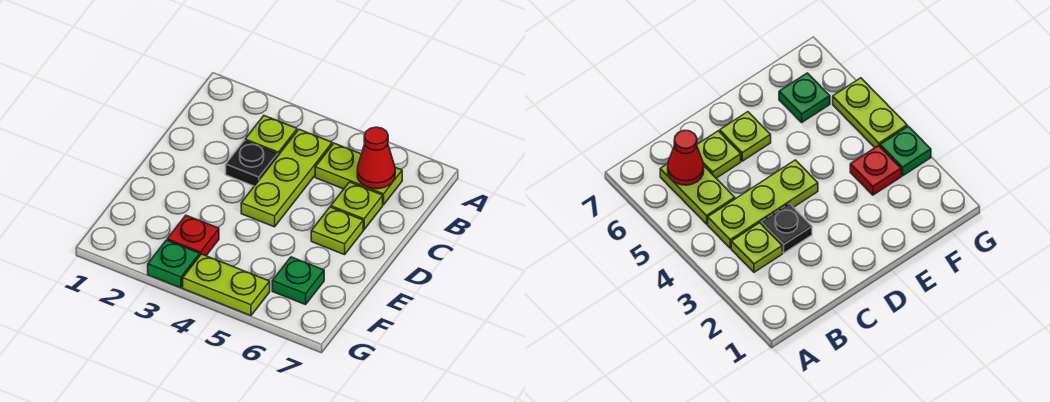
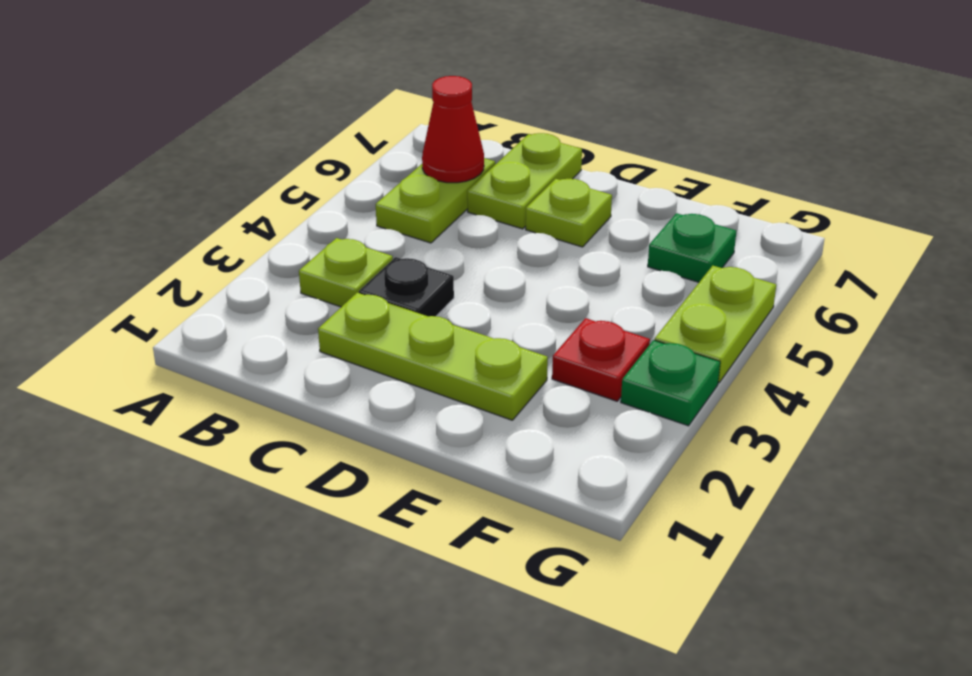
lime plate B4:D4 level 1 -> lime plate C2:E2 level 1
lime plate C6 level 1 -> lime plate C6:C7 level 1

